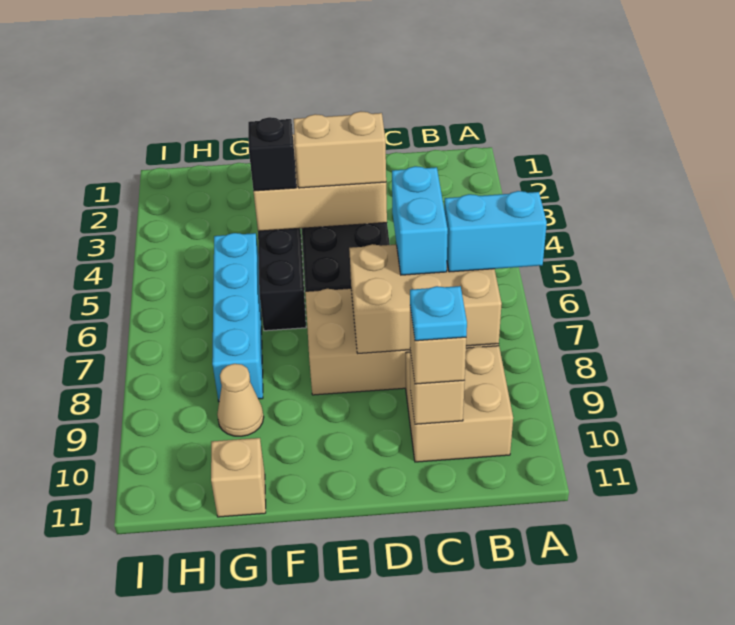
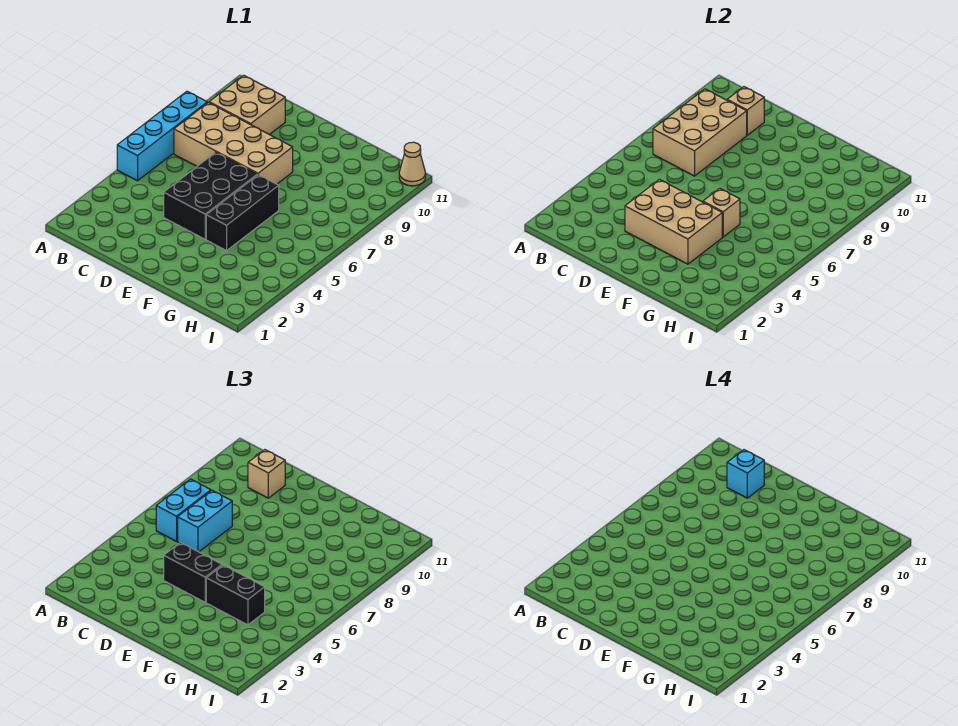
cyan brick A7:B7 level 3 -> cyan brick B6:B7 level 3
tan brick B7:D8 level 2 -> tan brick B7:C9 level 2
cyan plate C10 level 4 -> cyan brick C10 level 4
tan brick D4:E4 level 3 -> black brick D4:E4 level 3
black brick F4 level 3 -> black brick F4:G4 level 3
cyan brick G5:G8 level 1 -> cyan brick A5:A8 level 1
tan cone G9 level 1 -> tan cone I11 level 1
tan brick G11 level 1 -> tan brick F5 level 2

